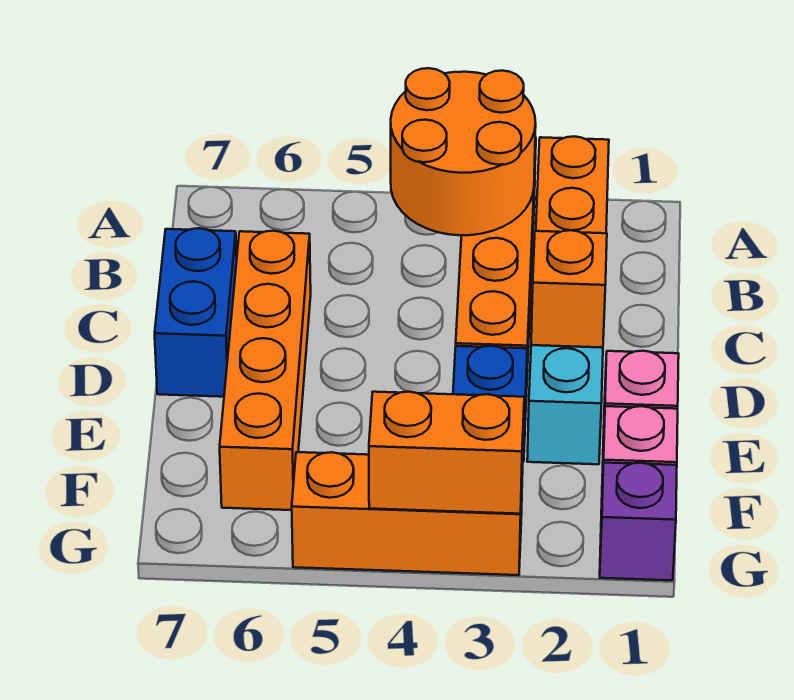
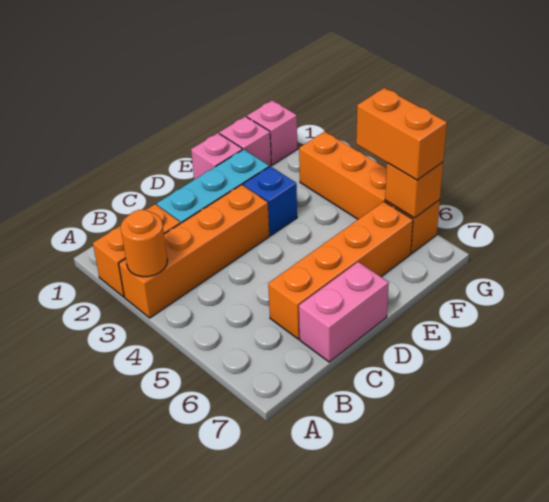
orange round brick A3:B4 level 2 -> orange round brick A3 level 2
blue brick C7:D7 level 1 -> pink brick C7:D7 level 1
orange brick D2 level 2 -> orange brick G6 level 2
purple brick G1 level 1 -> pink brick G1 level 1
orange brick G3:G5 level 1 -> orange brick G3:G6 level 1
orange brick G3:G4 level 2 -> orange brick G5:G6 level 3

